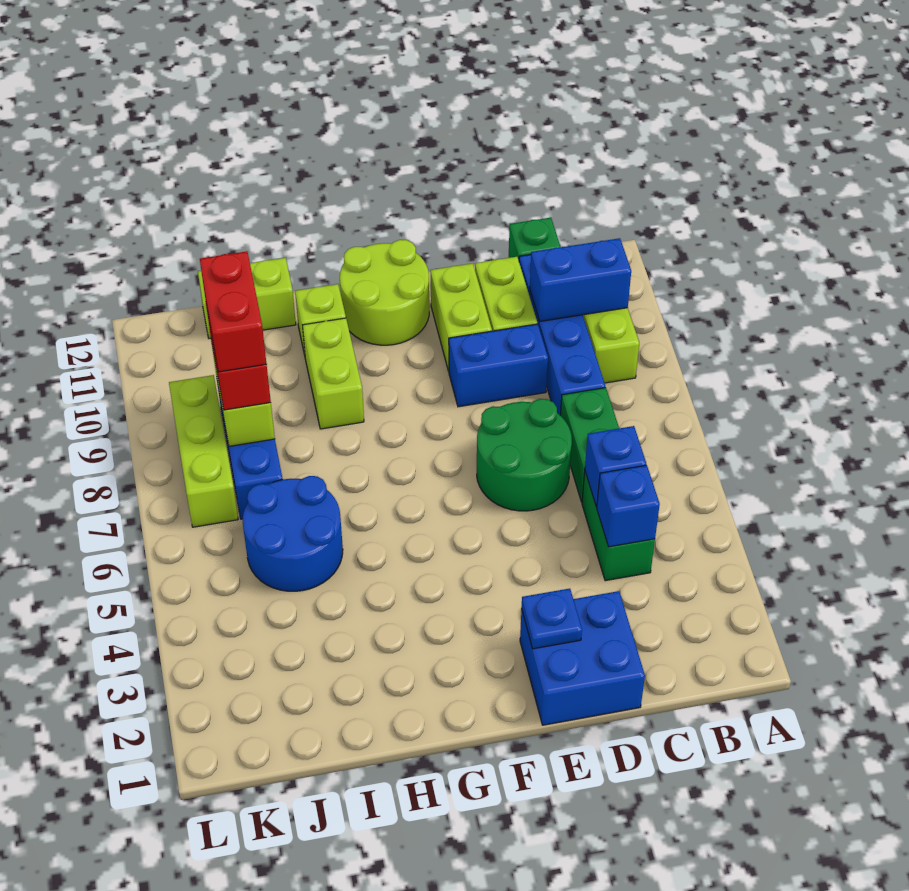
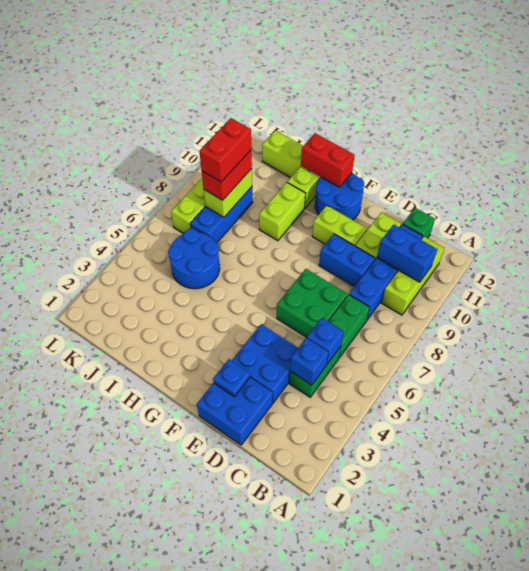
none -> blue brick D3:E4 level 1
green round brick D6:E7 level 1 -> green brick D6:E7 level 1
lime brick E10:E11 level 1 -> lime brick E10:F10 level 1
lime round brick F11:G12 level 1 -> blue round brick F11:G12 level 1
none -> red brick G12:H12 level 2

